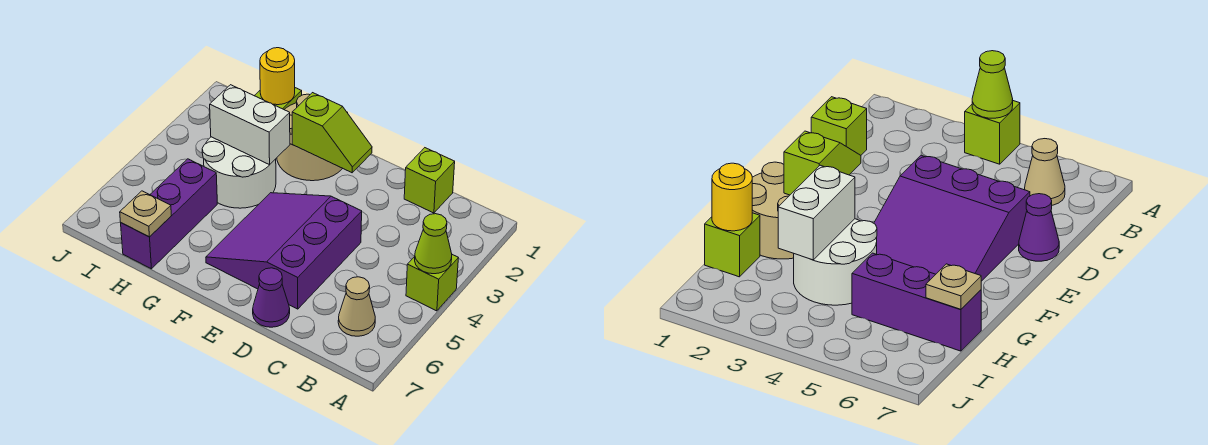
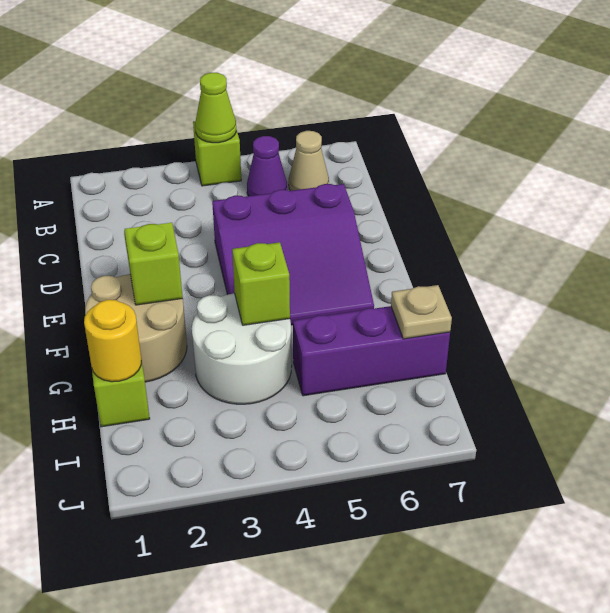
lime brick C1 level 1 -> lime brick G4 level 2
purple cone D7 level 1 -> purple cone B5 level 1
white brick G3:H3 level 2 -> none

